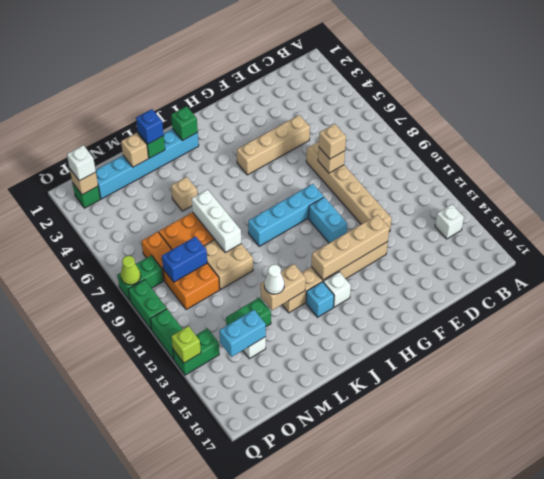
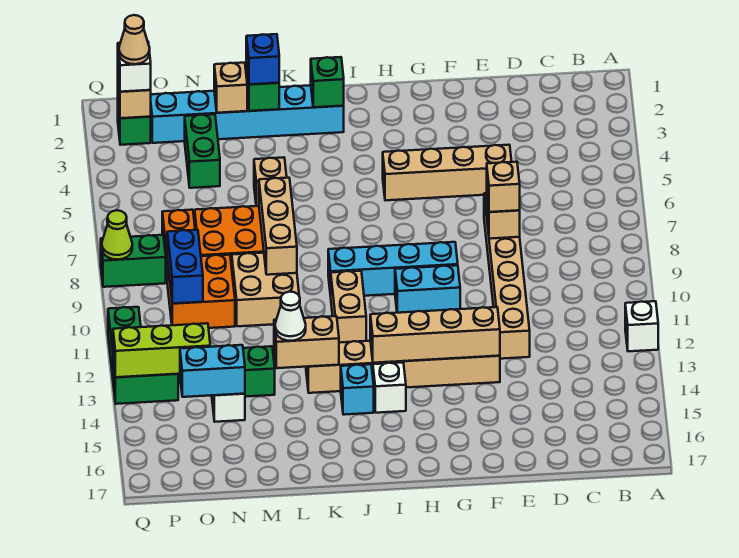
white brick B14 level 1 -> white brick A12 level 1
cyan brick G10:G11 level 1 -> cyan brick G10:H10 level 1
none -> tan brick J10:J11 level 1
white brick L7:L9 level 2 -> tan brick L7:L9 level 2
blue brick N9:O9 level 2 -> blue brick O9:O10 level 2
none -> tan cone P2 level 4
green brick Q9:Q10 level 1 -> green brick N3:N4 level 1
lime brick Q13 level 2 -> lime brick O13:Q13 level 2

